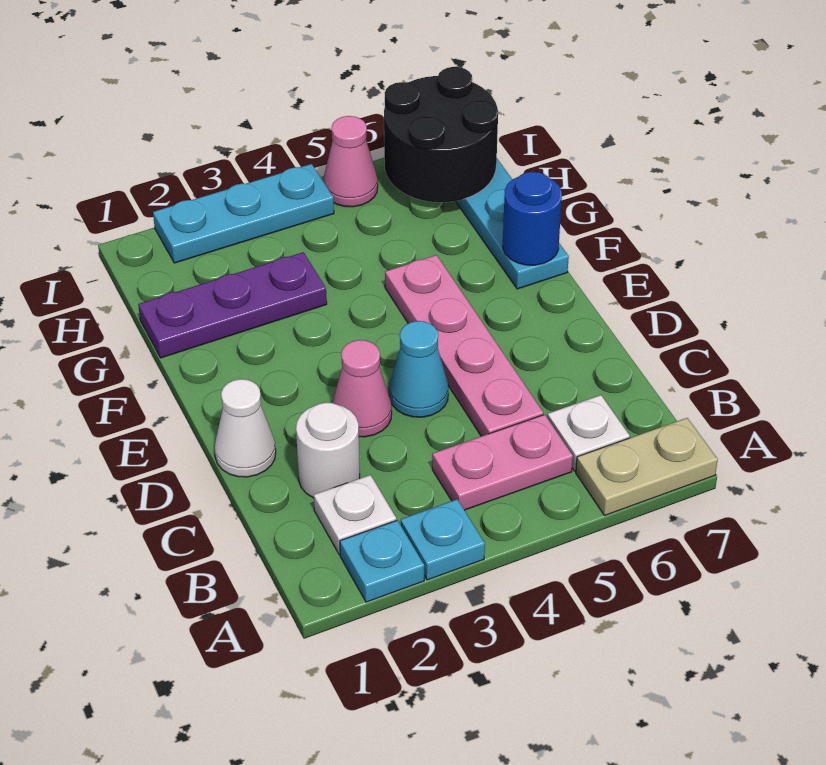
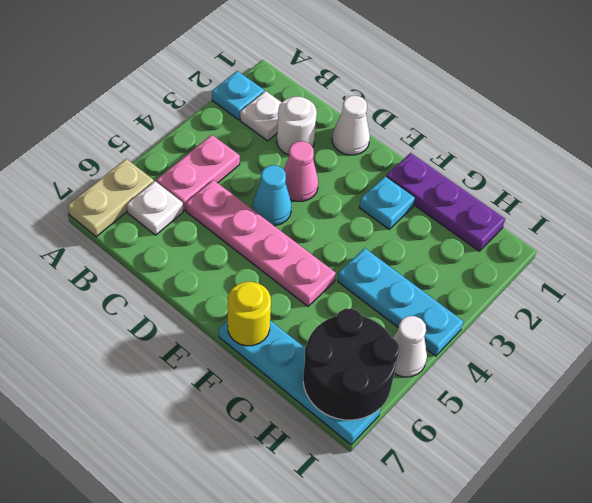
cyan plate A3 level 1 -> cyan plate F2 level 1
blue round brick F7 level 2 -> yellow round brick F7 level 2
purple plate G1:G3 level 1 -> purple plate F1:H1 level 1
cyan plate I2:I4 level 1 -> cyan plate G4:I4 level 1
pink cone I5 level 1 -> white cone I5 level 1

